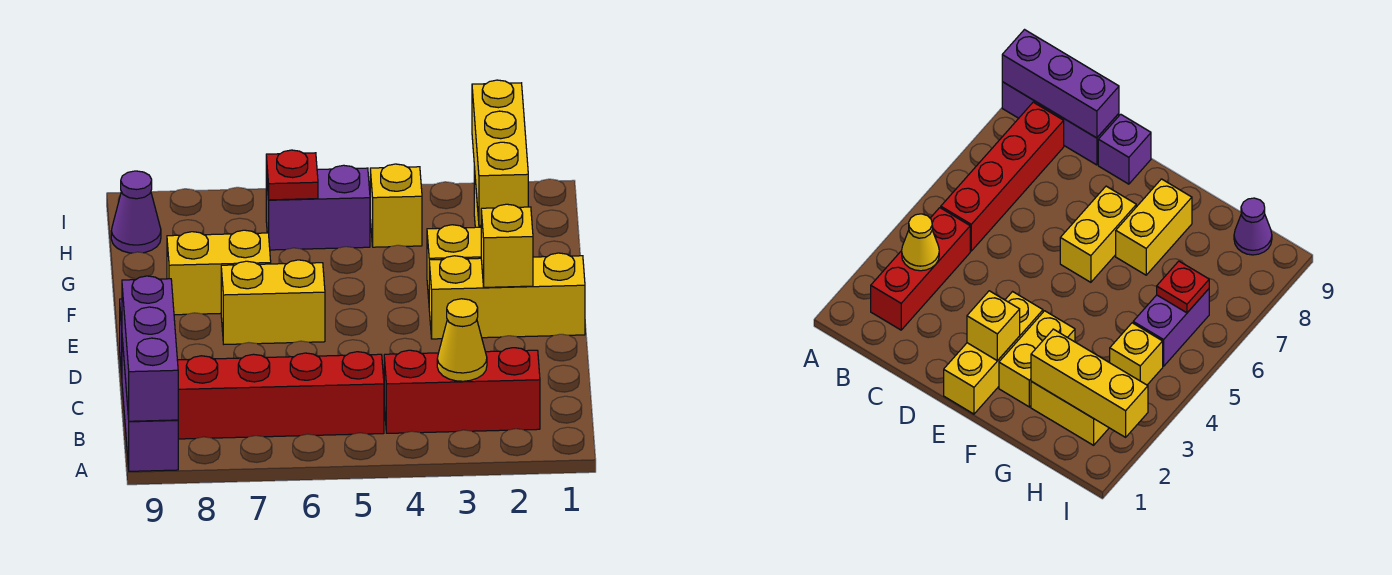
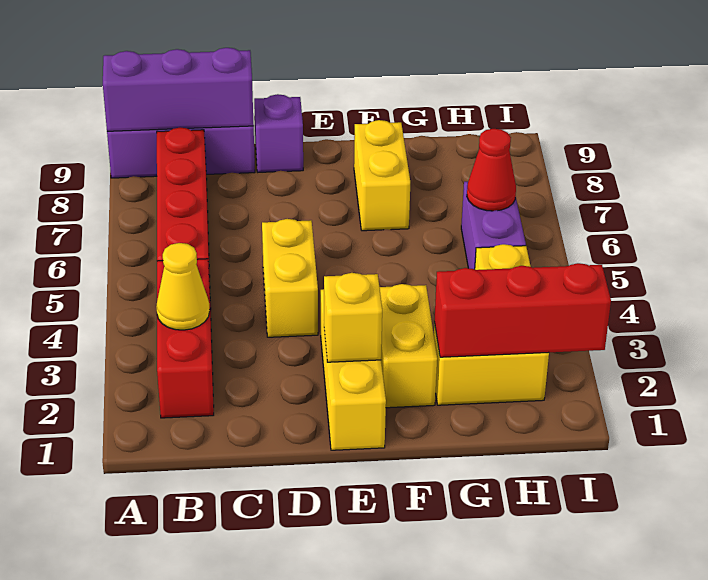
yellow brick E6:E7 level 1 -> yellow brick D4:D5 level 1
yellow brick G2:I2 level 2 -> red brick G2:I2 level 2
red plate H6 level 2 -> red cone H6 level 2
purple cone H9 level 1 -> none

